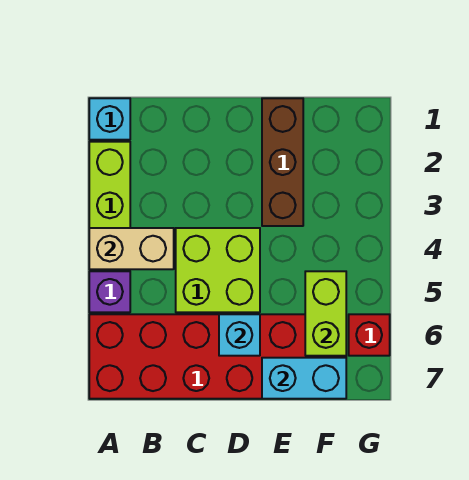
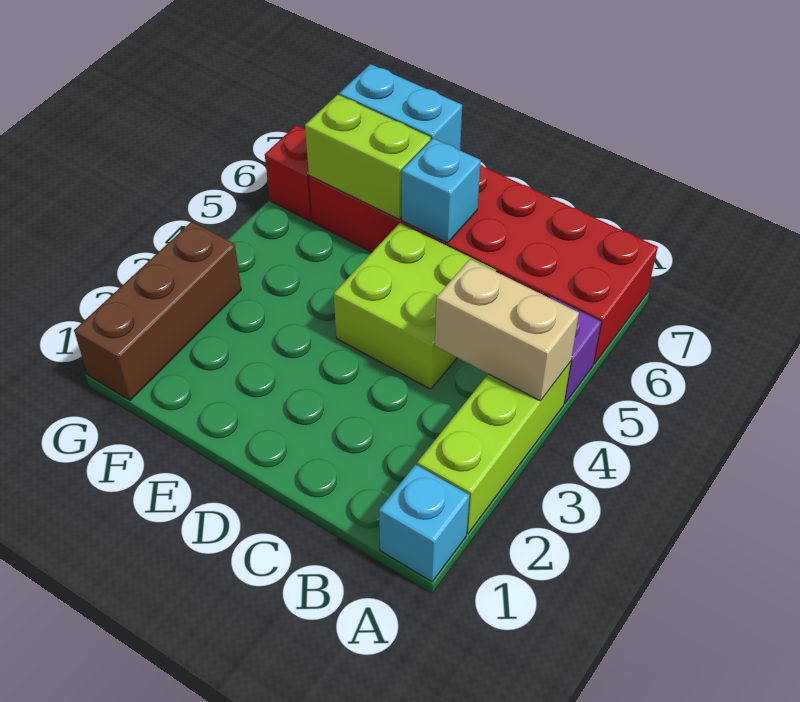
brown brick E1:E3 level 1 -> brown brick G1:G3 level 1
lime brick F5:F6 level 2 -> lime brick E6:F6 level 2

